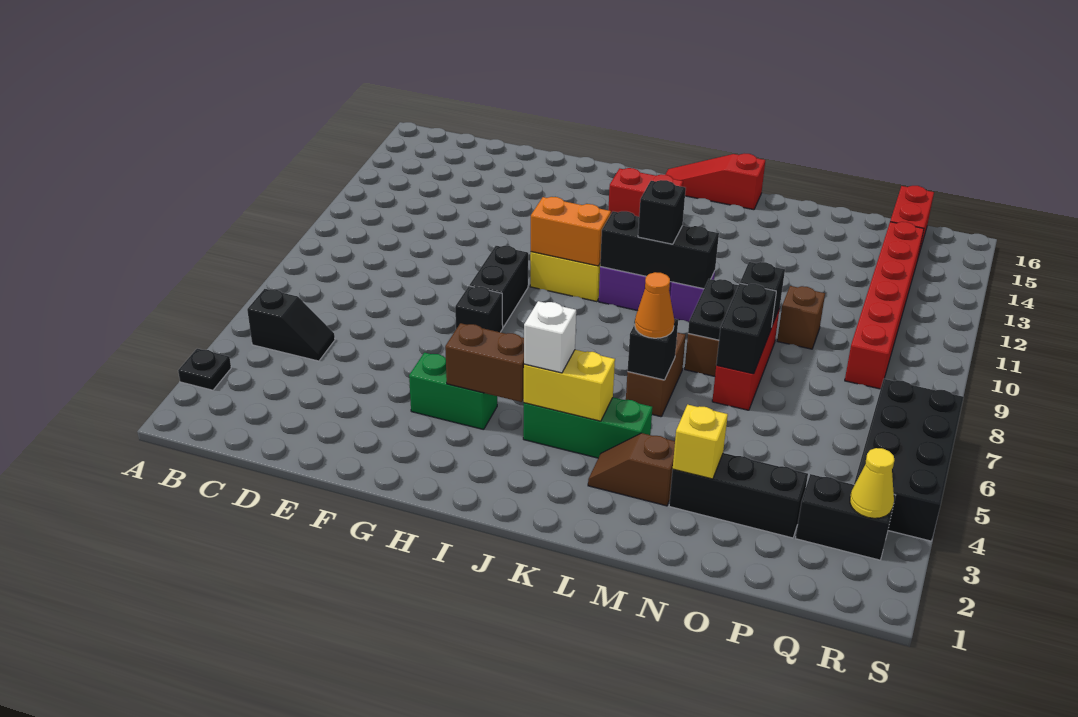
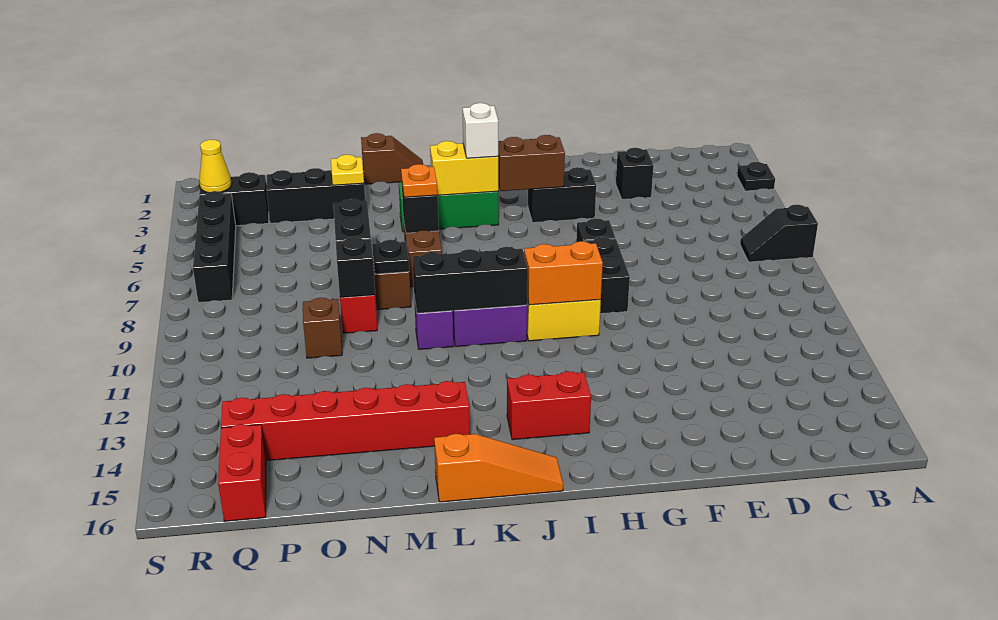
black slope B5:C5 level 1 top B -> black slope A7:B7 level 1 top A
green brick G4:H4 level 1 -> black brick G4:H4 level 1
red slope J16:L16 level 1 top L -> orange slope J16:L16 level 1 top L
black brick K10 level 3 -> black brick E3 level 1
brown slope L3:M3 level 1 top M -> brown slope L1:M1 level 1 top M
orange cone L6 level 3 -> orange plate L6 level 3
black plate M8:M9 level 2 -> black plate M8 level 2
yellow brick N3 level 2 -> yellow plate N3 level 2
red brick Q9:Q14 level 1 -> red brick L14:Q14 level 1
black brick R4:S7 level 1 -> black brick R4:R7 level 1

